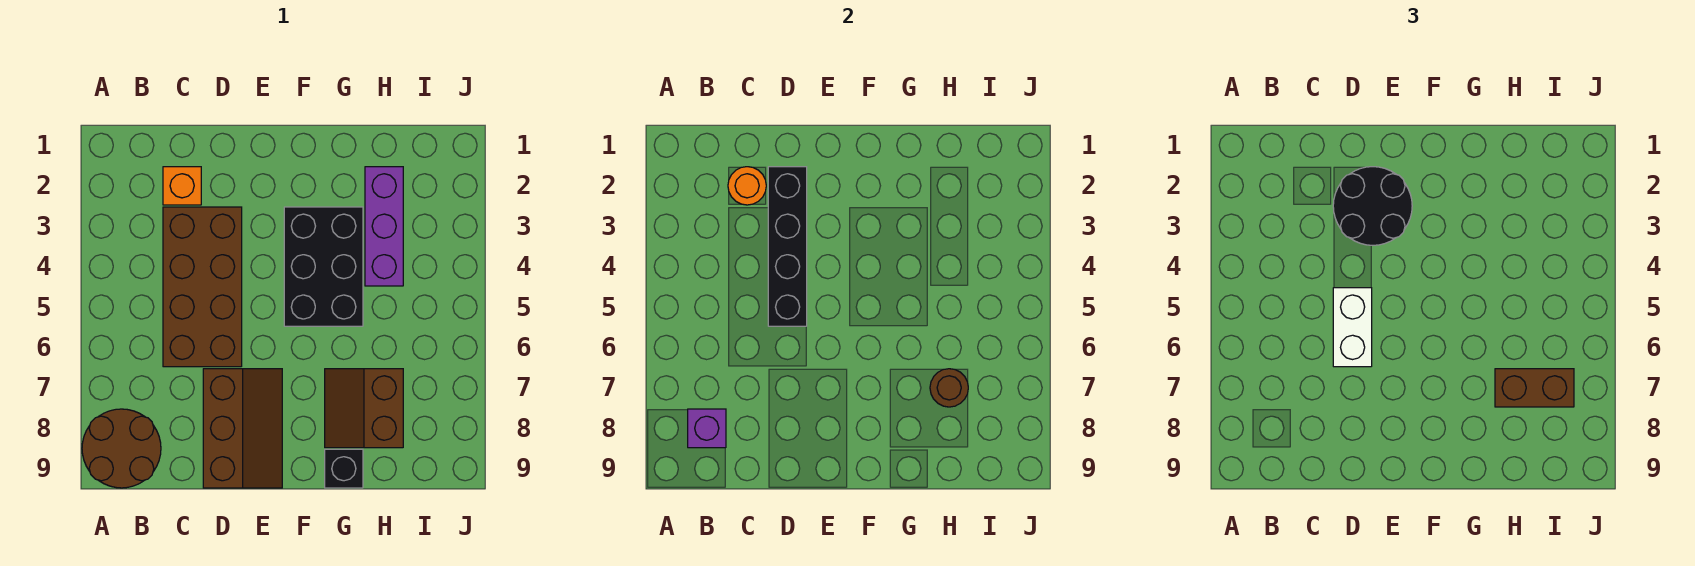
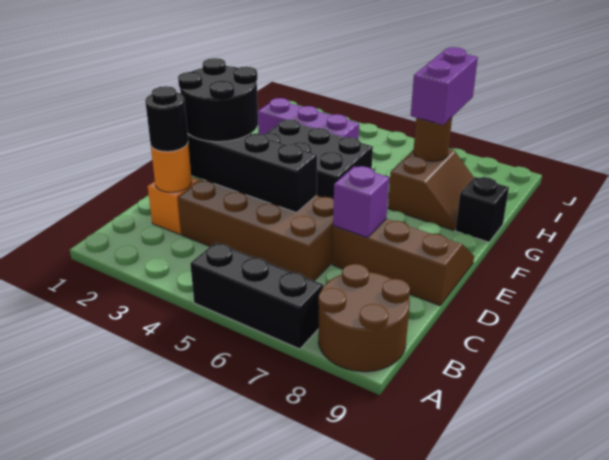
none -> black brick A5:A7 level 1
purple brick B8 level 2 -> purple brick D7 level 2
none -> black round brick C2 level 3
white brick D5:D6 level 3 -> none
brown slope G7:H8 level 1 top H -> brown slope G7:H8 level 1 top 7
brown brick H7:I7 level 3 -> purple brick H7:I7 level 3

